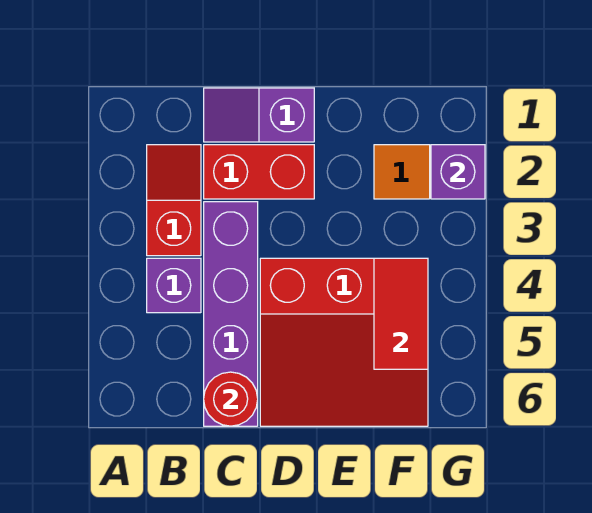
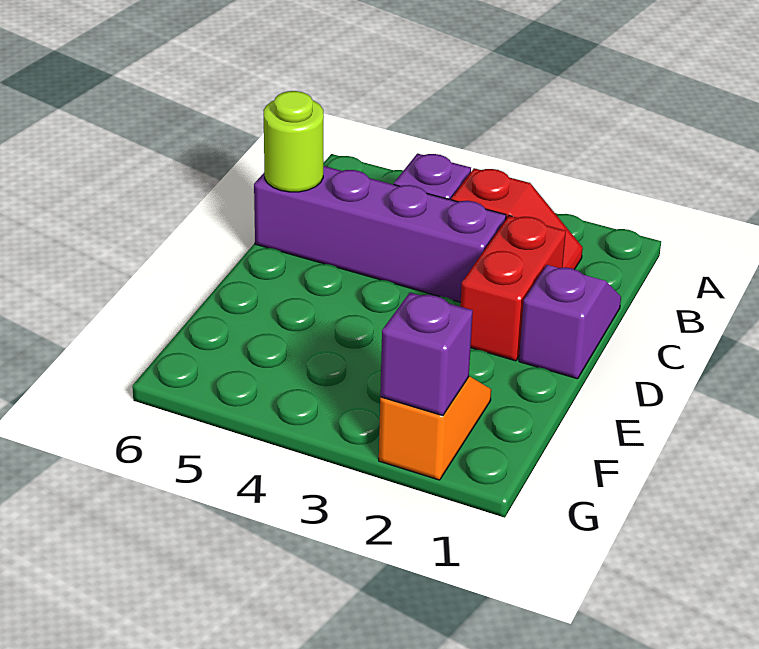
red round brick C6 level 2 -> lime round brick C6 level 2
red slope D4:F6 level 1 top 4 -> none
red tile F4:F5 level 2 -> none

